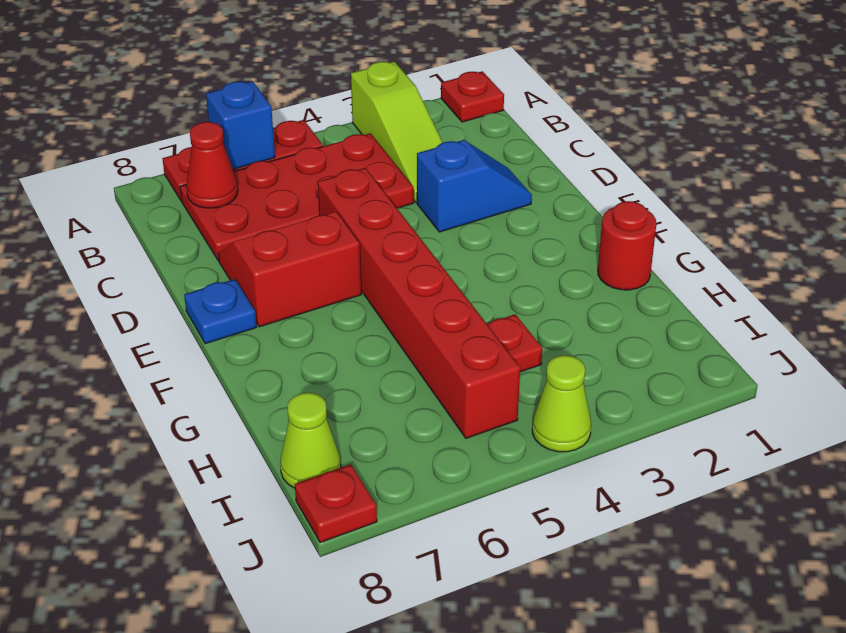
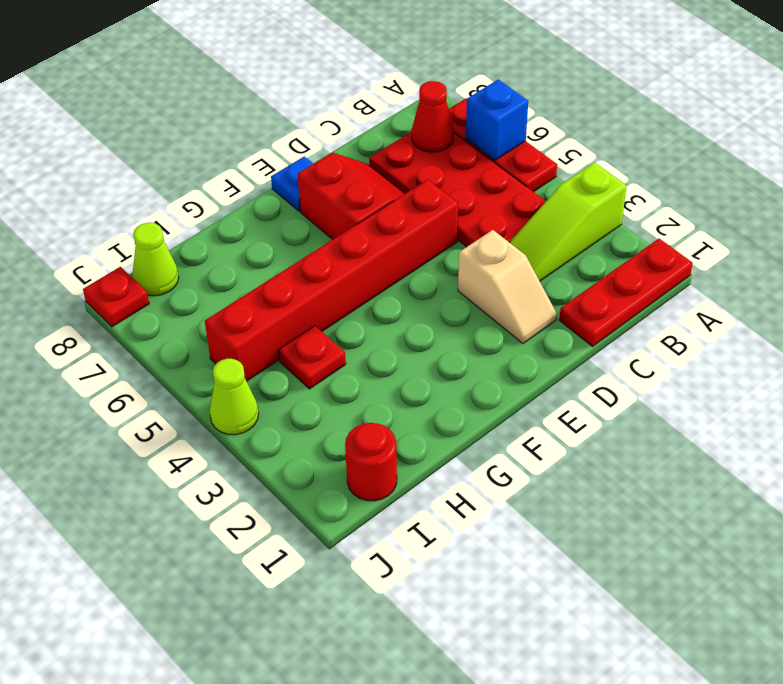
red plate A1 level 1 -> red plate A1:C1 level 1
blue slope D2:D3 level 1 top 3 -> tan slope D2:D3 level 1 top 3
red round brick G1 level 1 -> red round brick I1 level 1

